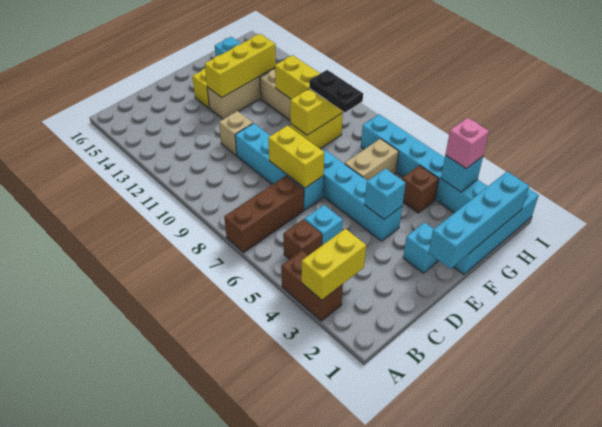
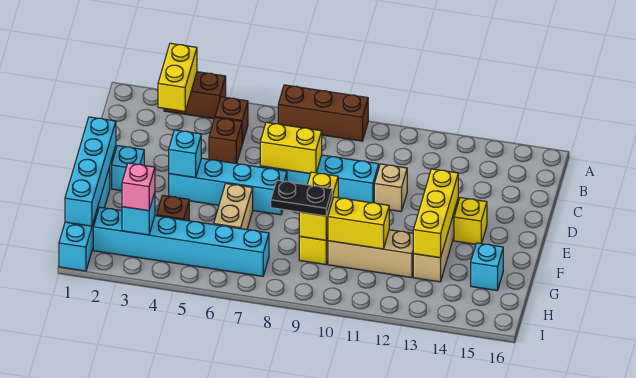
brown brick A7:C7 level 1 -> brown brick A7:A9 level 1
cyan brick C5 level 1 -> brown brick C5 level 1

